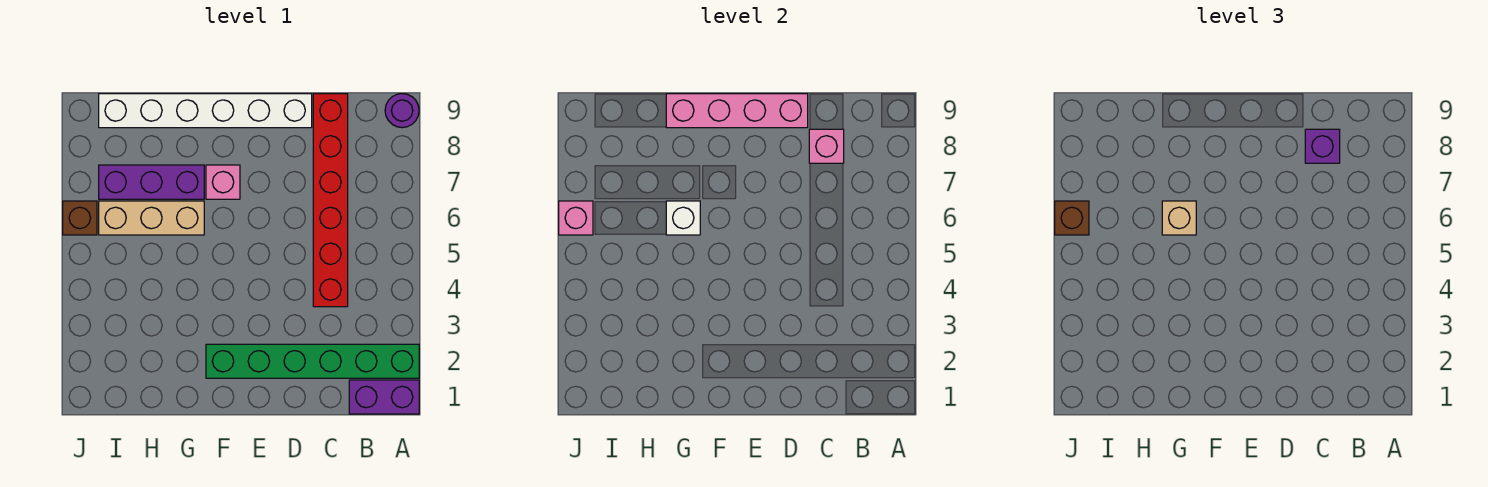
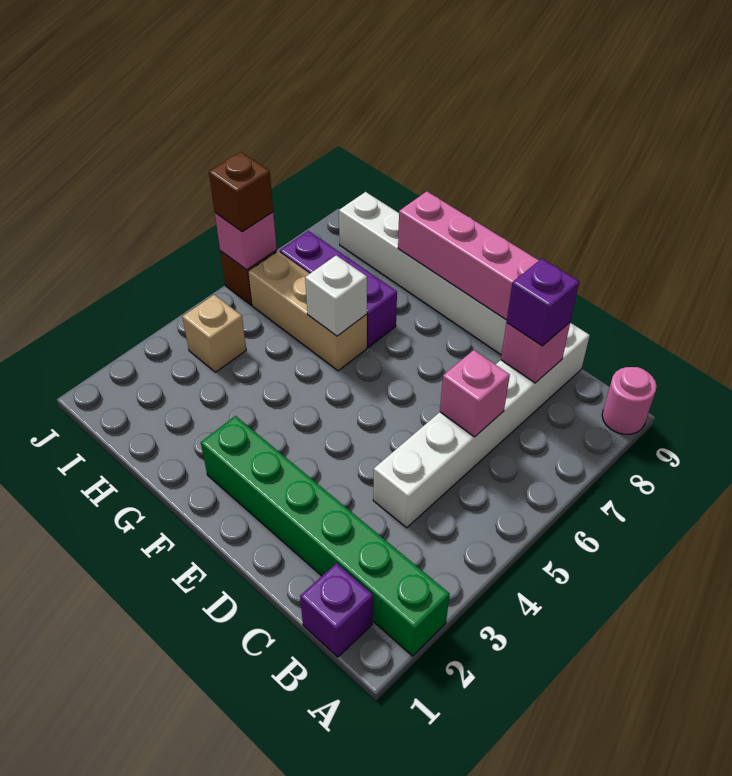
purple brick A1:B1 level 1 -> purple brick B1 level 1
purple round brick A9 level 1 -> pink round brick A9 level 1
red brick C4:C9 level 1 -> white brick C4:C9 level 1
pink brick F7 level 1 -> pink brick C6 level 2
tan brick G6 level 3 -> tan brick I4 level 1

